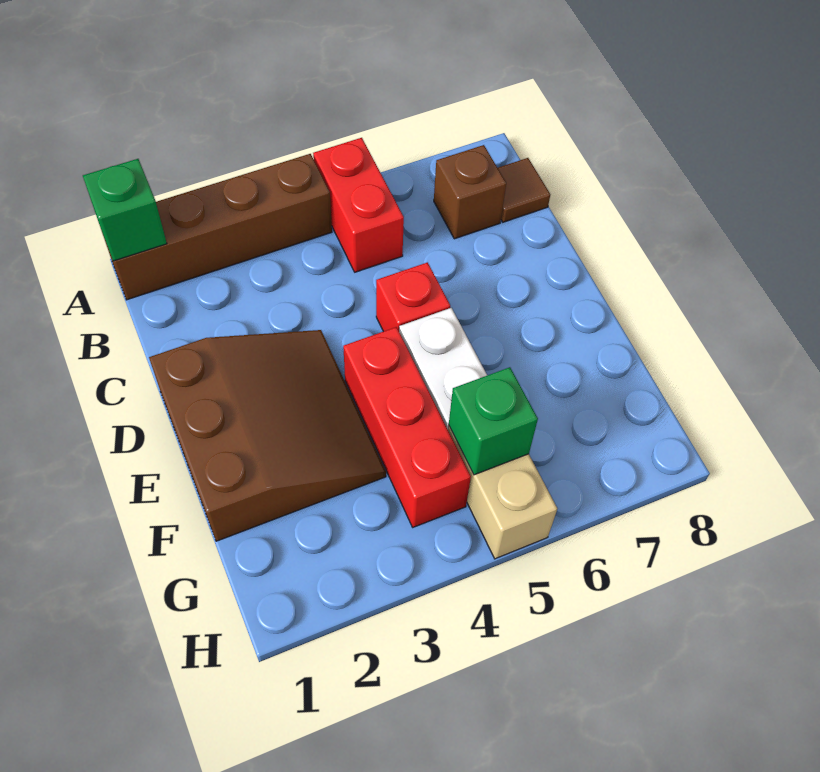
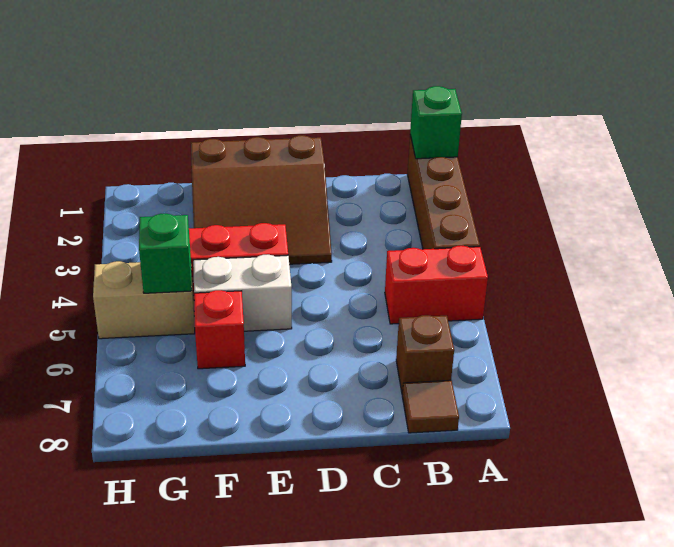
red brick D5 level 1 -> red brick F6 level 1

